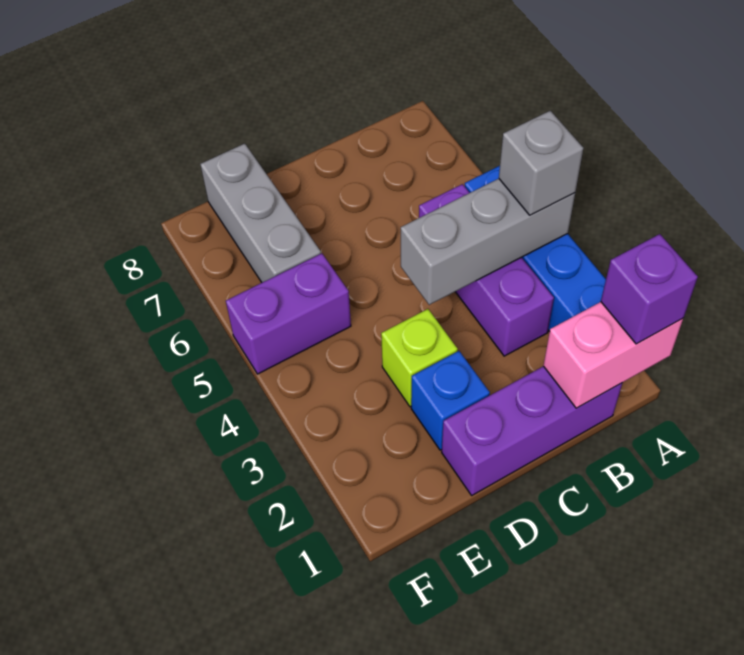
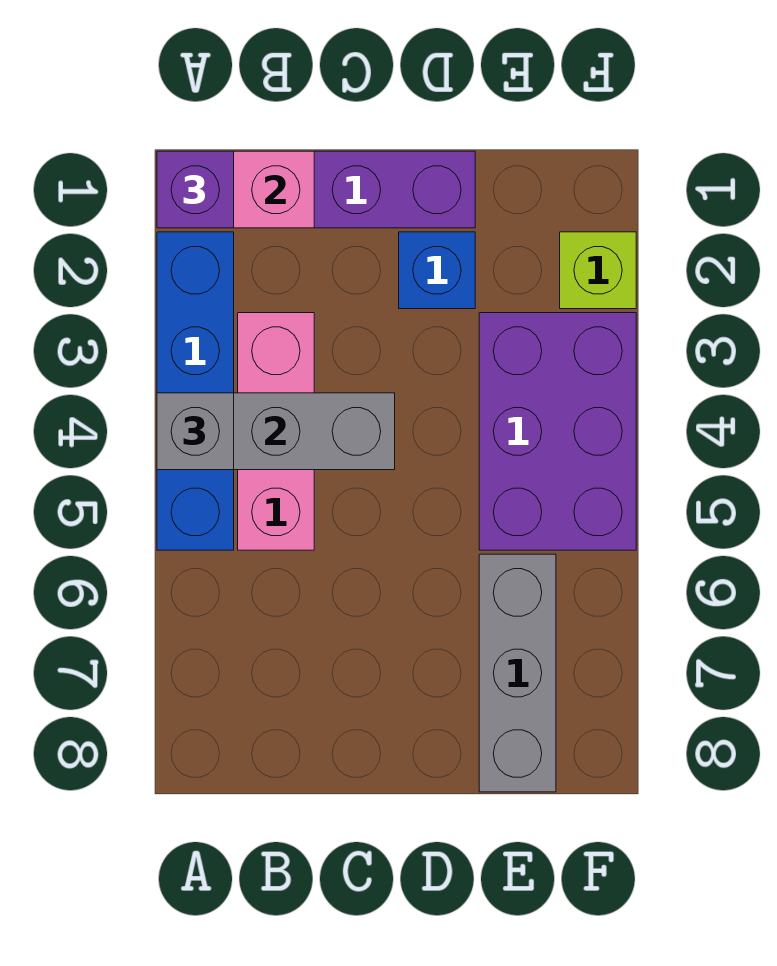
purple brick B3:B5 level 1 -> pink brick B3:B5 level 1
lime brick D3 level 1 -> lime brick F2 level 1
purple brick E5:F5 level 1 -> purple brick E3:F5 level 1

